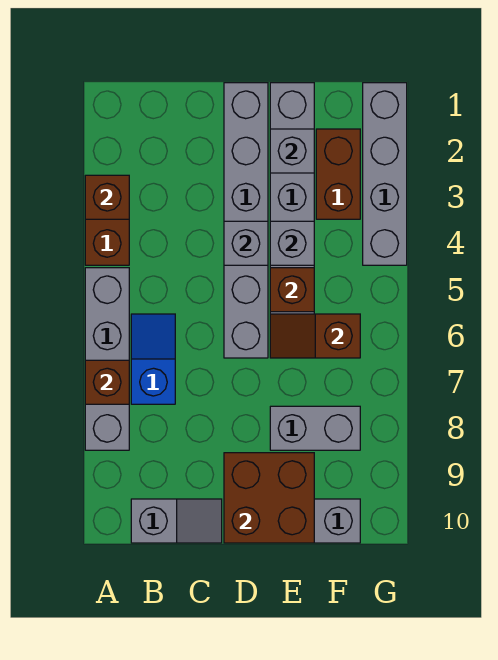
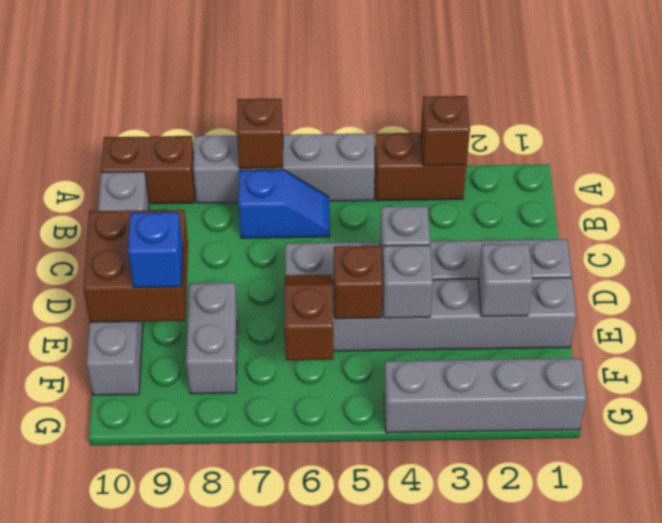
none -> blue brick E9 level 3
brown brick F2:F3 level 1 -> brown brick A9:A10 level 1

